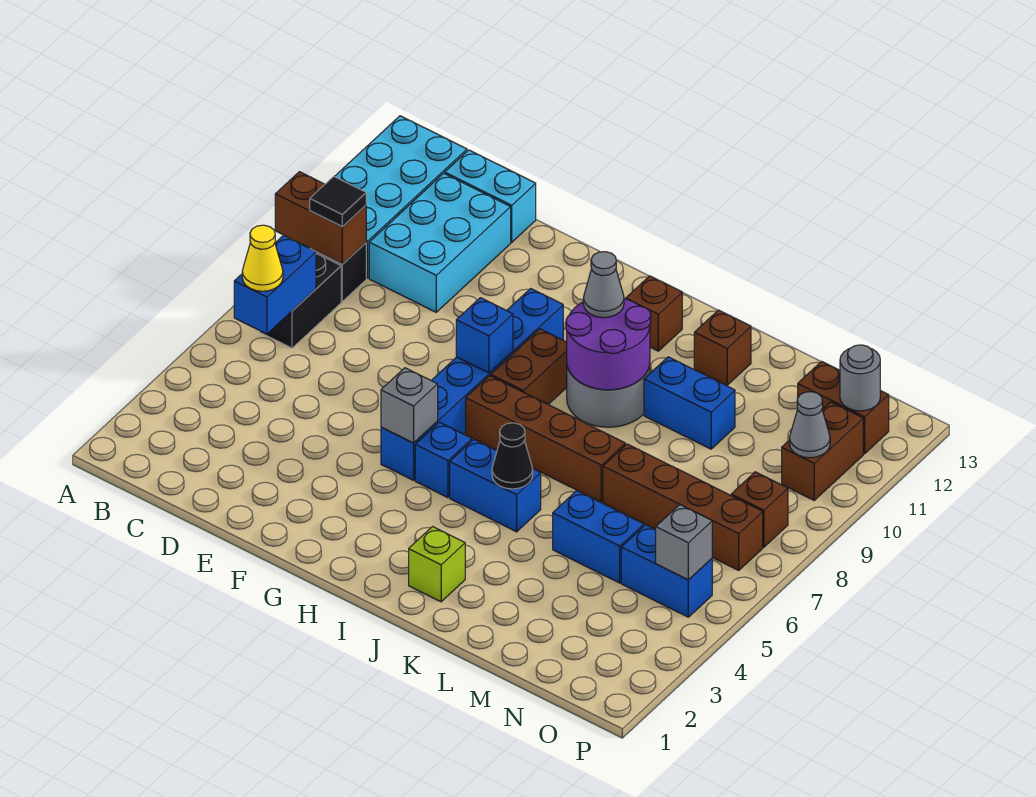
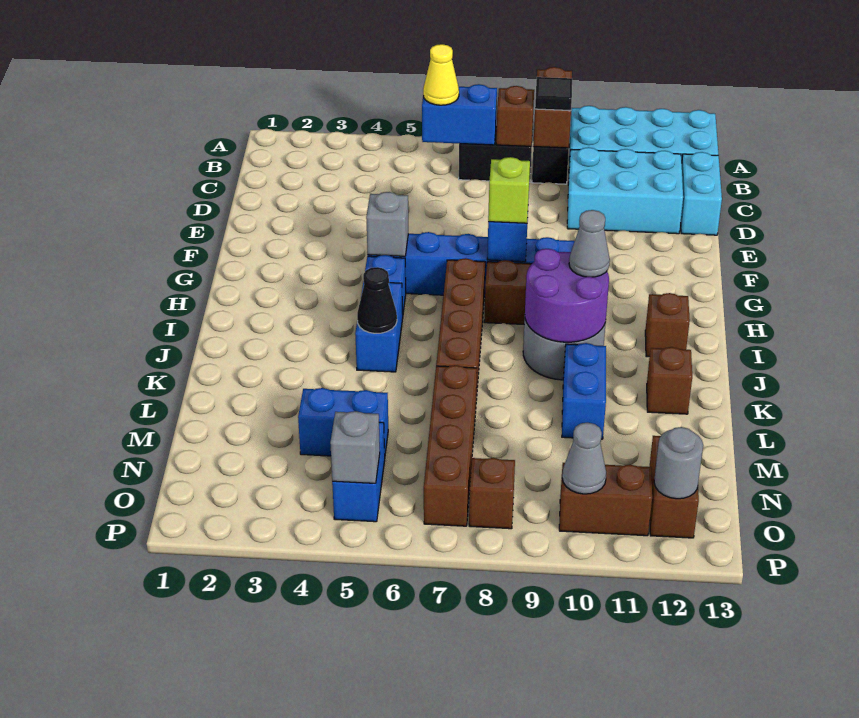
none -> brown brick B8 level 2
lime brick J2 level 1 -> lime brick G8 level 3
blue brick L5:M5 level 1 -> blue brick M4:M5 level 1

